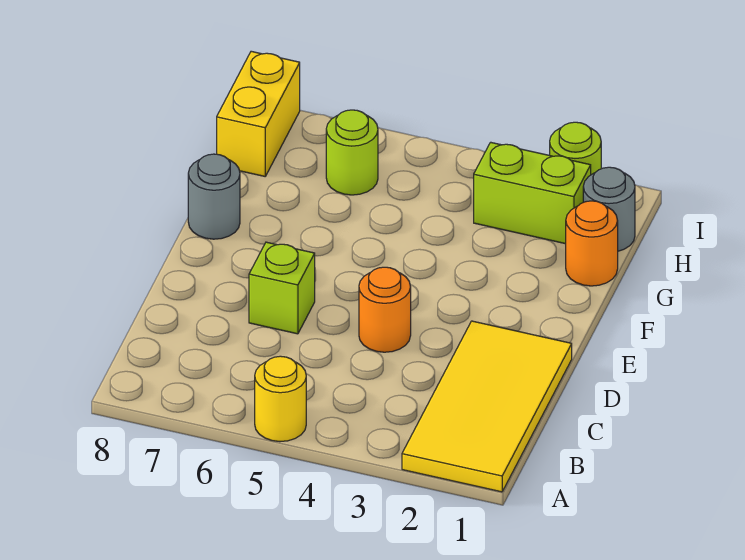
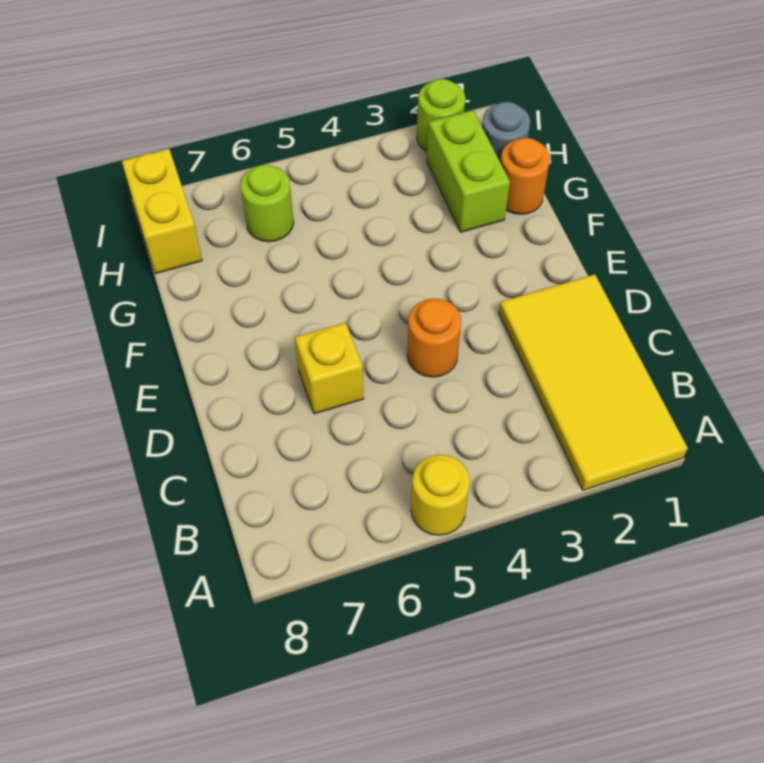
lime brick D6 level 1 -> yellow brick D6 level 1
grey round brick F8 level 1 -> none
lime brick H2:H3 level 1 -> lime brick G2:H2 level 1

